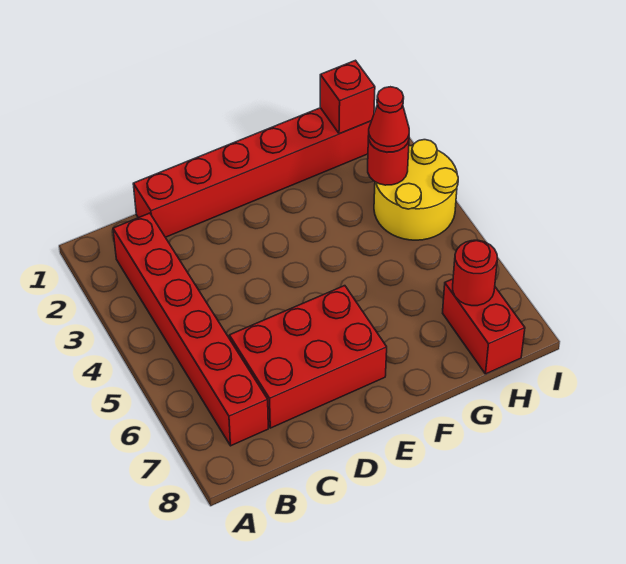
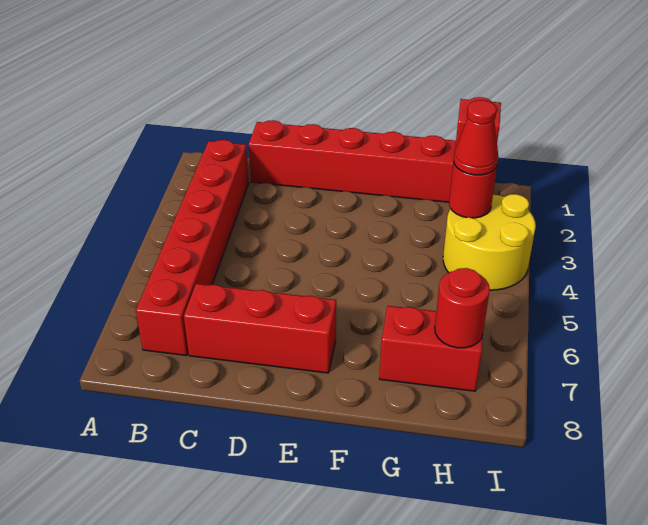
red brick C6:E7 level 1 -> red brick C7:E7 level 1
red brick H7:H8 level 1 -> red brick G7:H7 level 1

